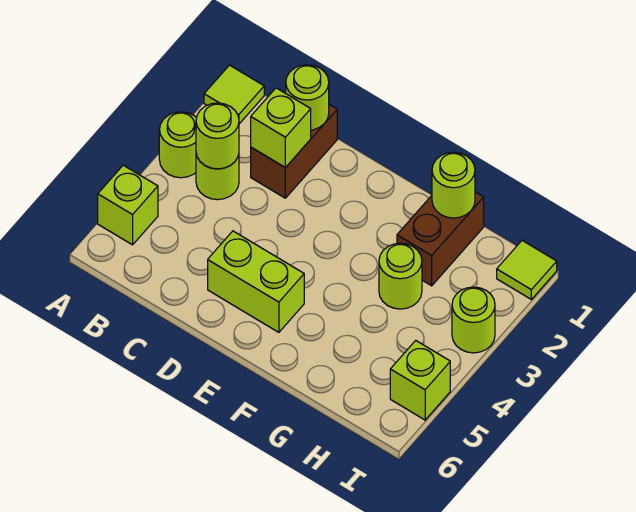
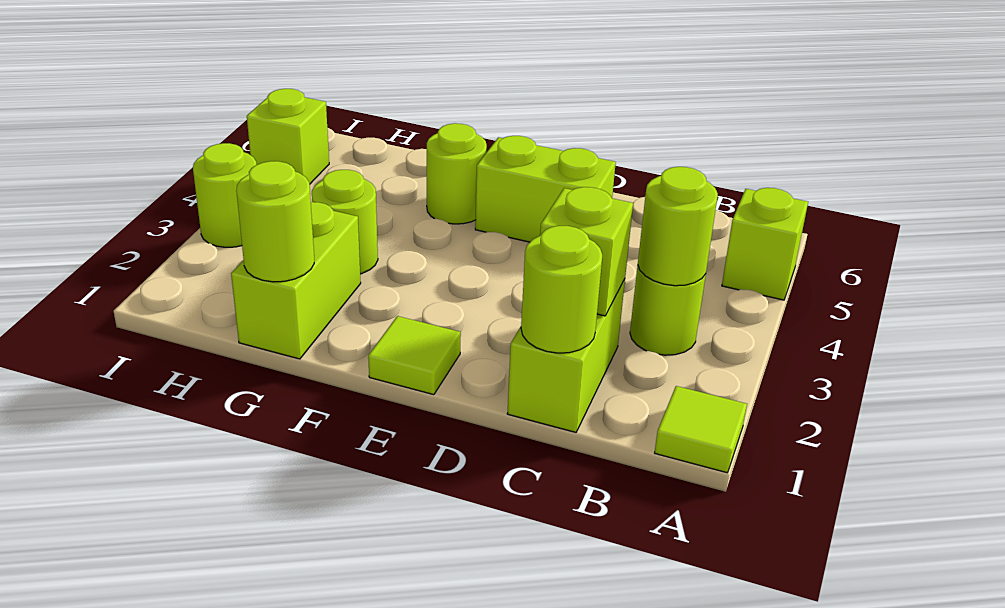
lime round brick A3 level 1 -> lime round brick F5 level 1
brown brick C1:C2 level 1 -> lime brick C1:C2 level 1
brown brick G1:G2 level 1 -> lime brick G1:G2 level 1
lime tile I1 level 1 -> lime tile E1 level 1

